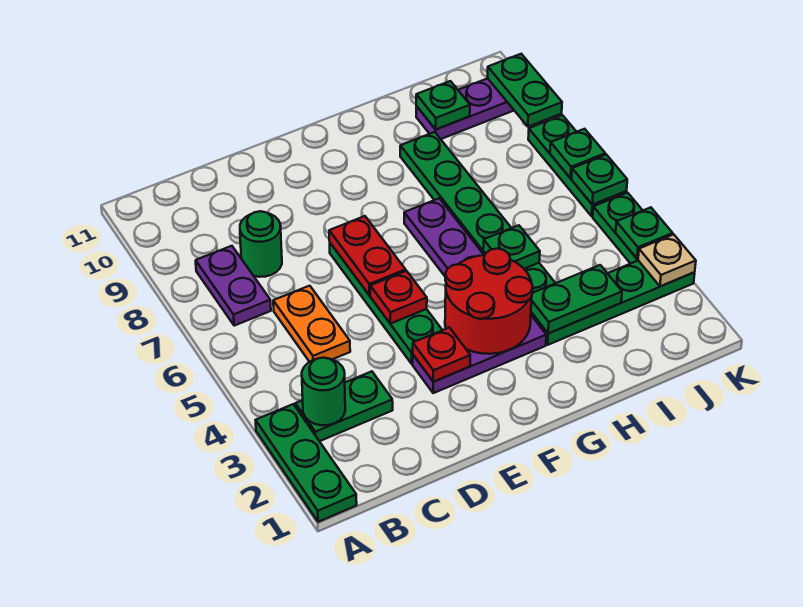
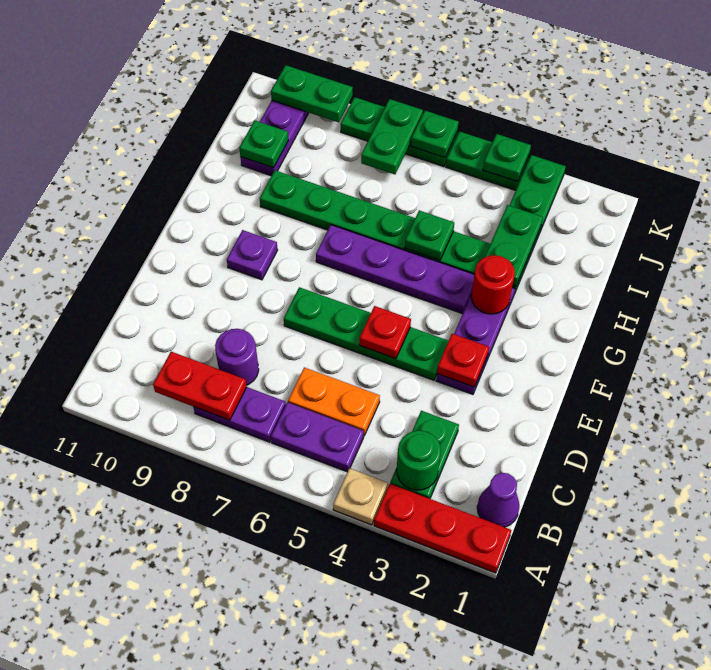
green plate A1:A3 level 1 -> red plate A1:A3 level 1
none -> purple cone B1 level 1
none -> purple plate B5:B6 level 1
green round brick C8 level 1 -> purple round brick C8 level 1
red plate E6:E7 level 2 -> red plate B8:B9 level 2
red round brick F3:G4 level 2 -> red round brick G3 level 2
none -> purple plate F9 level 1
tan plate K3 level 2 -> tan plate A4 level 1
green plate K7 level 2 -> green plate J7:K7 level 2

